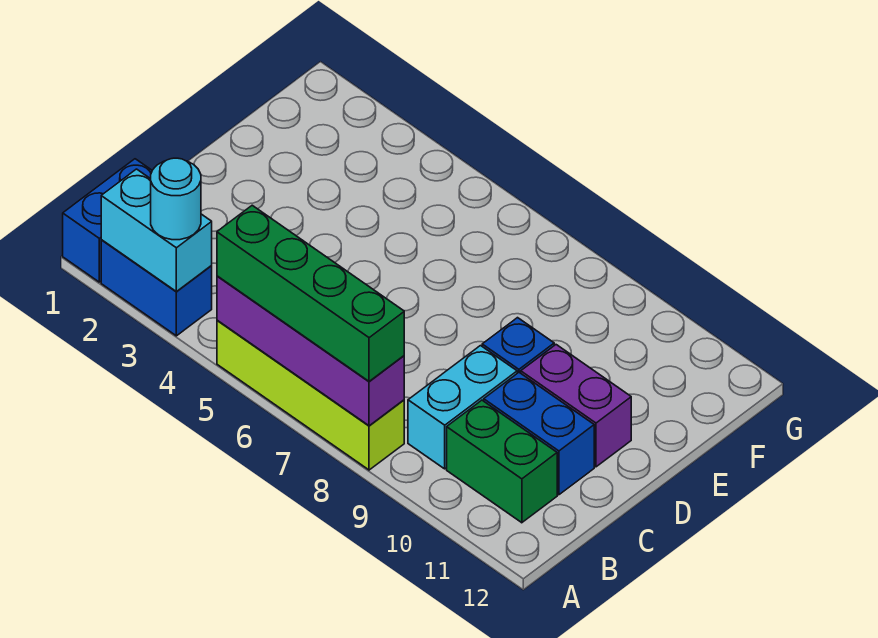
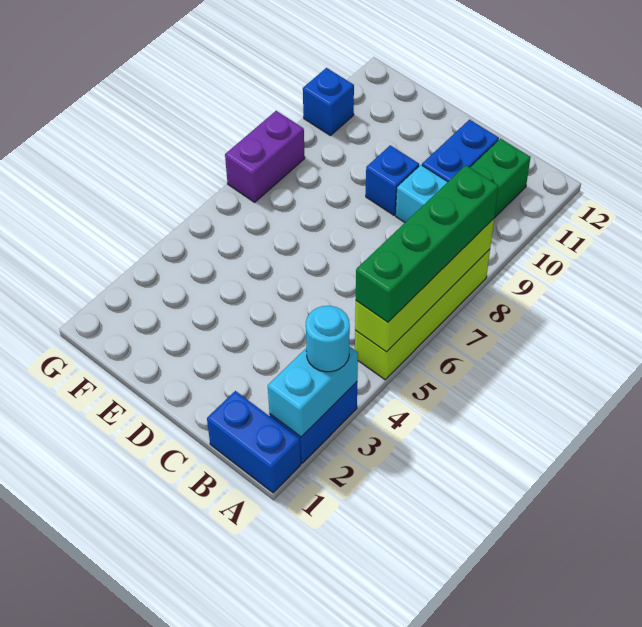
purple brick A5:A8 level 2 -> lime brick A5:A8 level 2
purple brick D10:D11 level 1 -> purple brick G7:G8 level 1
none -> blue brick G10 level 1

